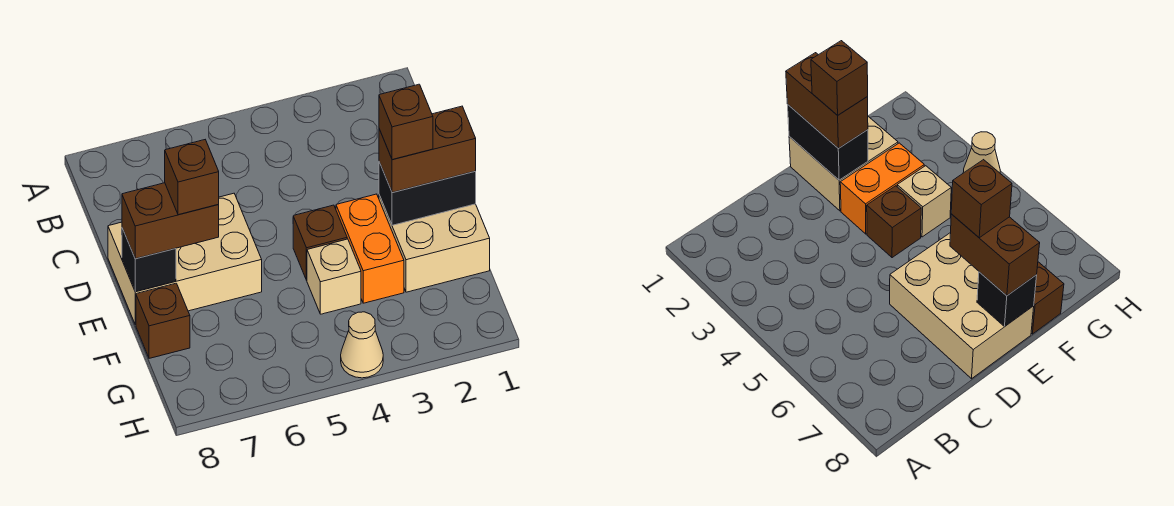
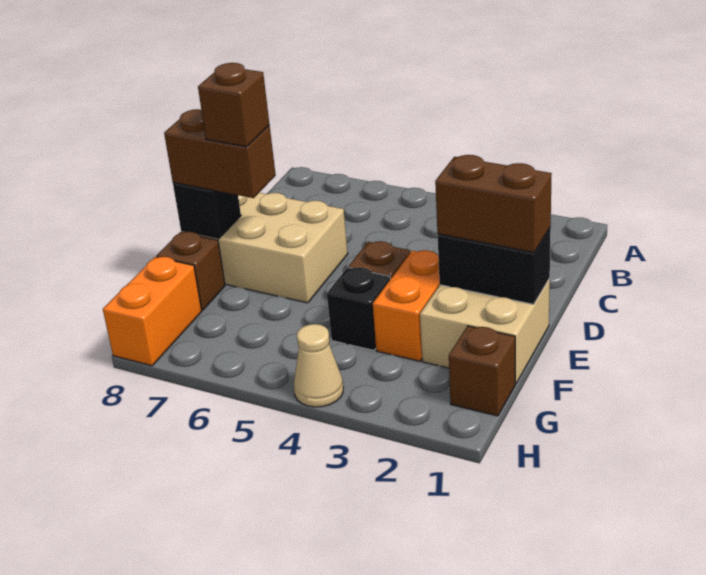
brown brick E2 level 4 -> brown brick G1 level 1
tan brick F4 level 1 -> black brick F4 level 1
none -> orange brick G8:H8 level 1

